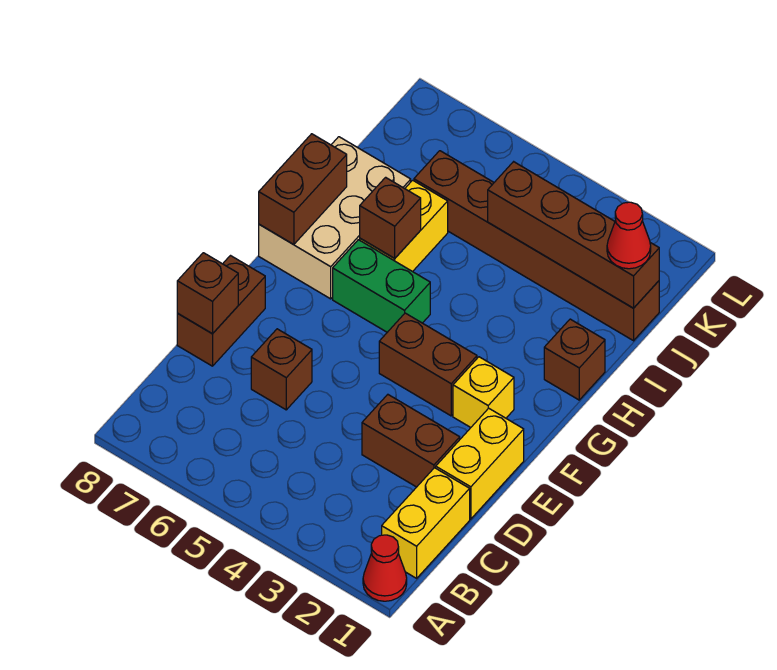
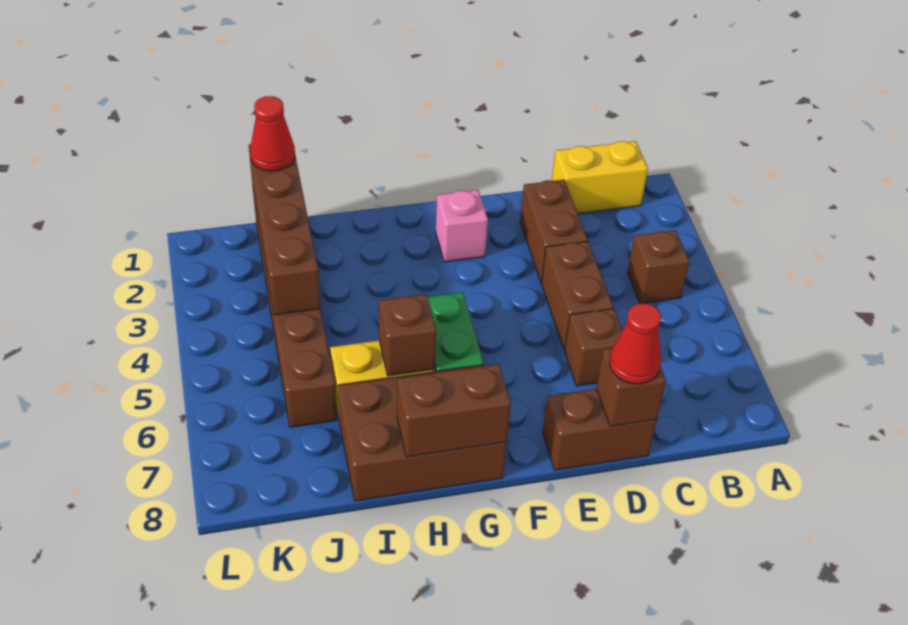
red cone A1 level 1 -> red cone D8 level 3
yellow brick D1:E1 level 1 -> none
yellow brick F2 level 1 -> pink brick F2 level 1
brown brick F3:F4 level 1 -> brown brick D4:D5 level 1
tan brick G7:I8 level 1 -> brown brick G7:I8 level 1
brown brick H1 level 1 -> brown brick B4 level 1

